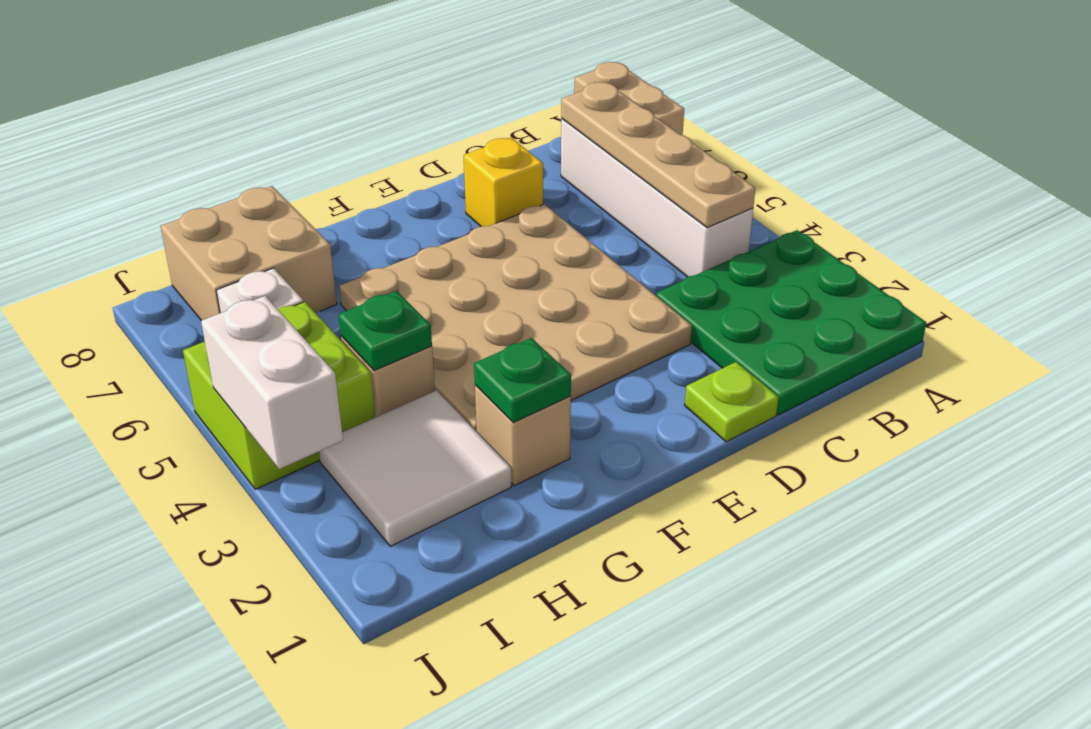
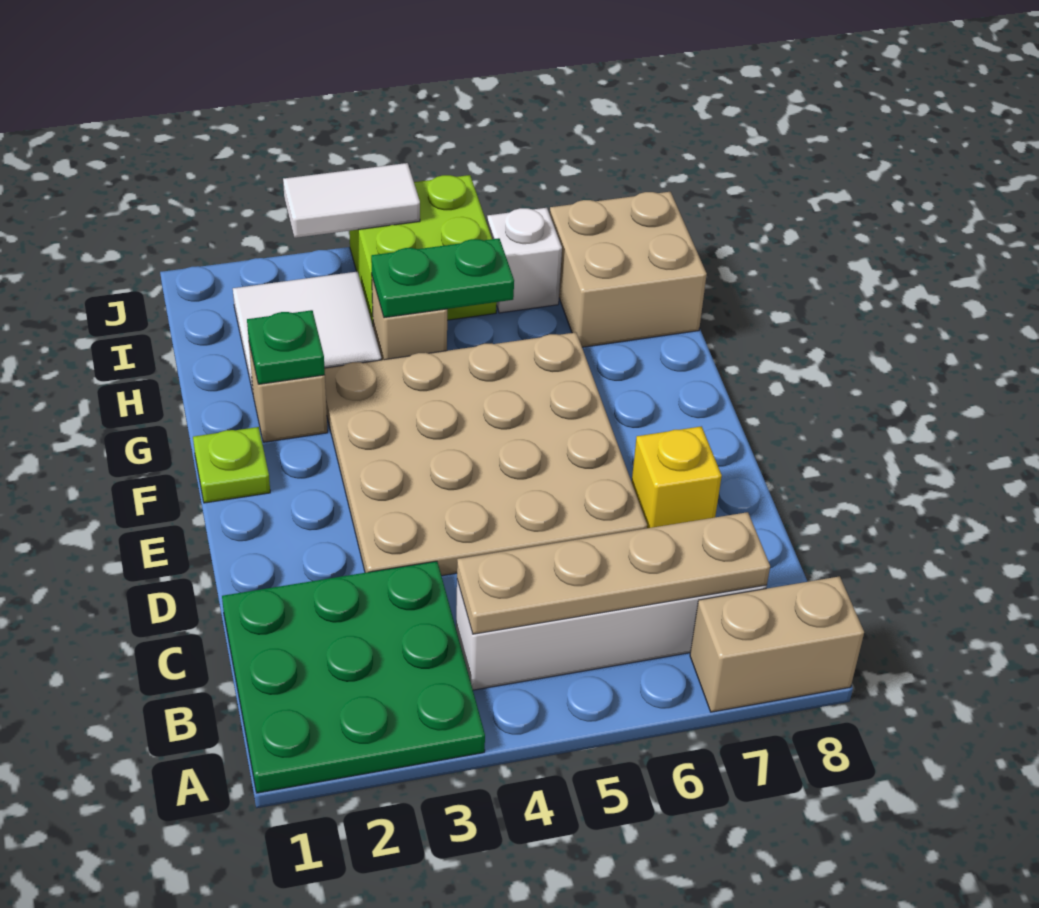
lime plate D1 level 1 -> lime plate F1 level 1
green plate H4 level 2 -> green plate H4:H5 level 2
white brick J3:J4 level 2 -> white tile J3:J4 level 2

